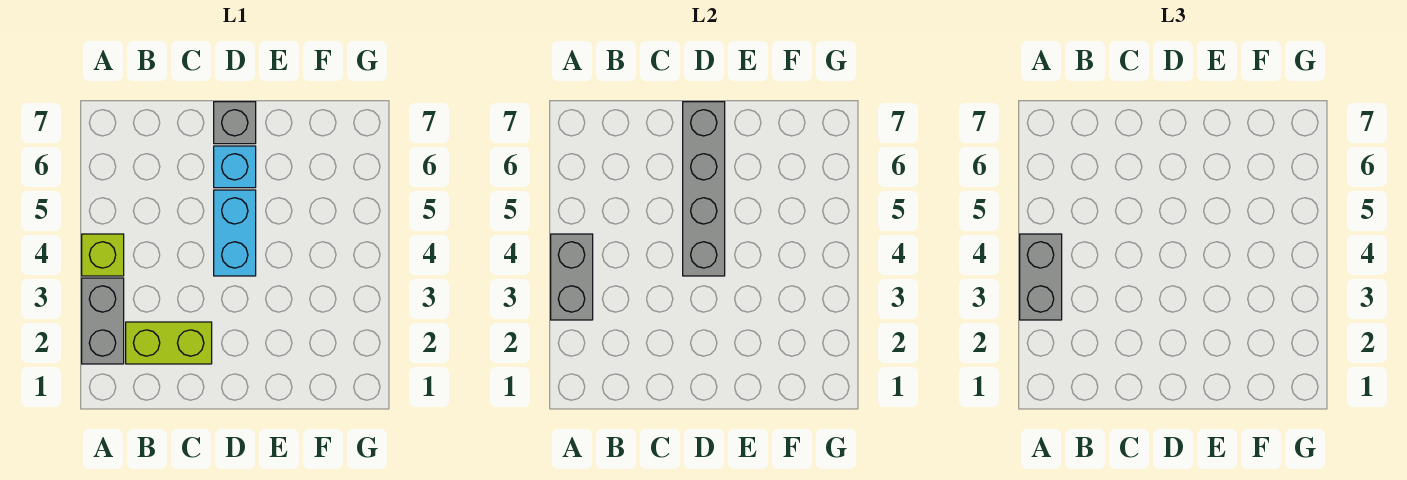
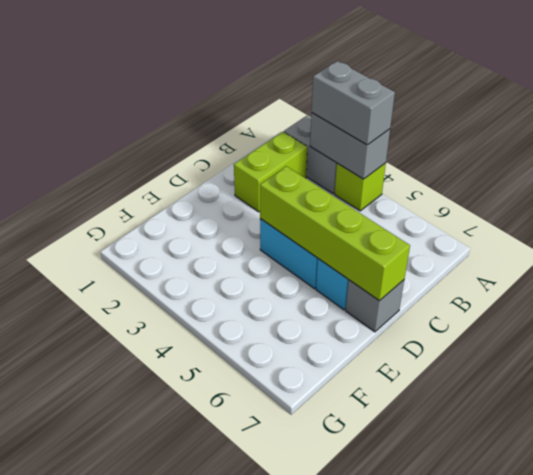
grey brick D4:D7 level 2 -> lime brick D4:D7 level 2

